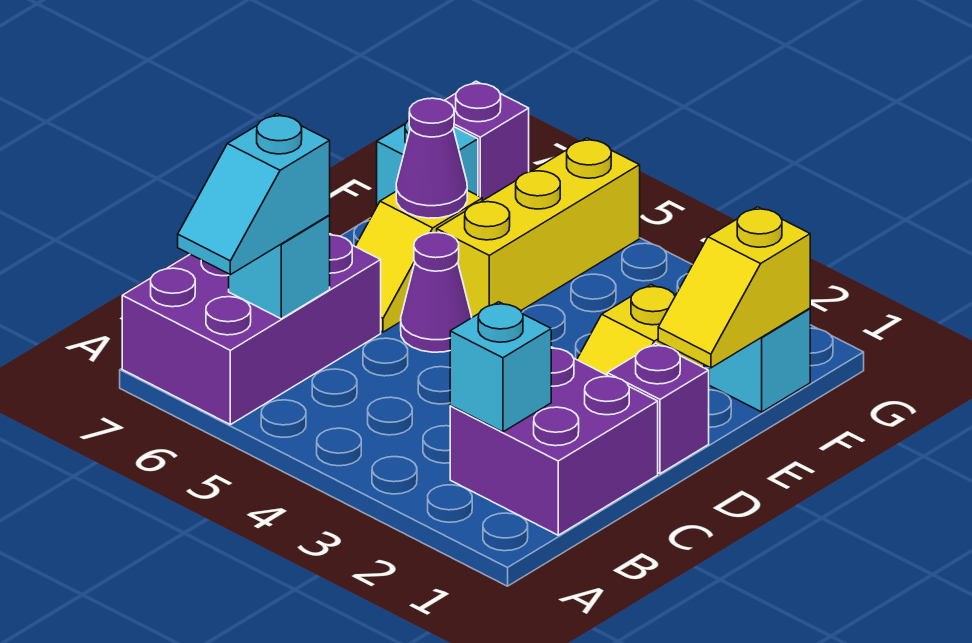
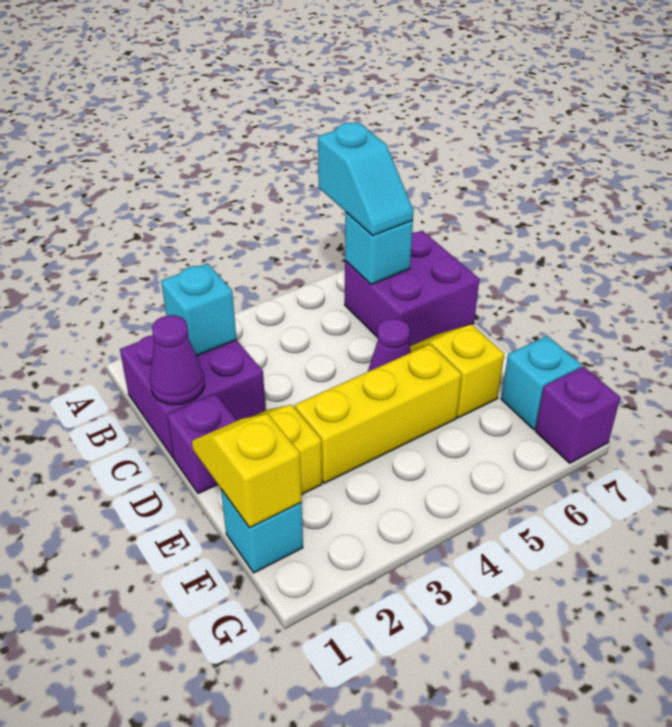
purple brick A6:C7 level 1 -> purple brick B6:C7 level 1
cyan slope A6:B6 level 3 top B -> cyan slope A6:B6 level 3 top A
yellow brick E5:G5 level 1 -> yellow brick E3:E5 level 1
purple cone E6 level 2 -> purple cone C1 level 2

